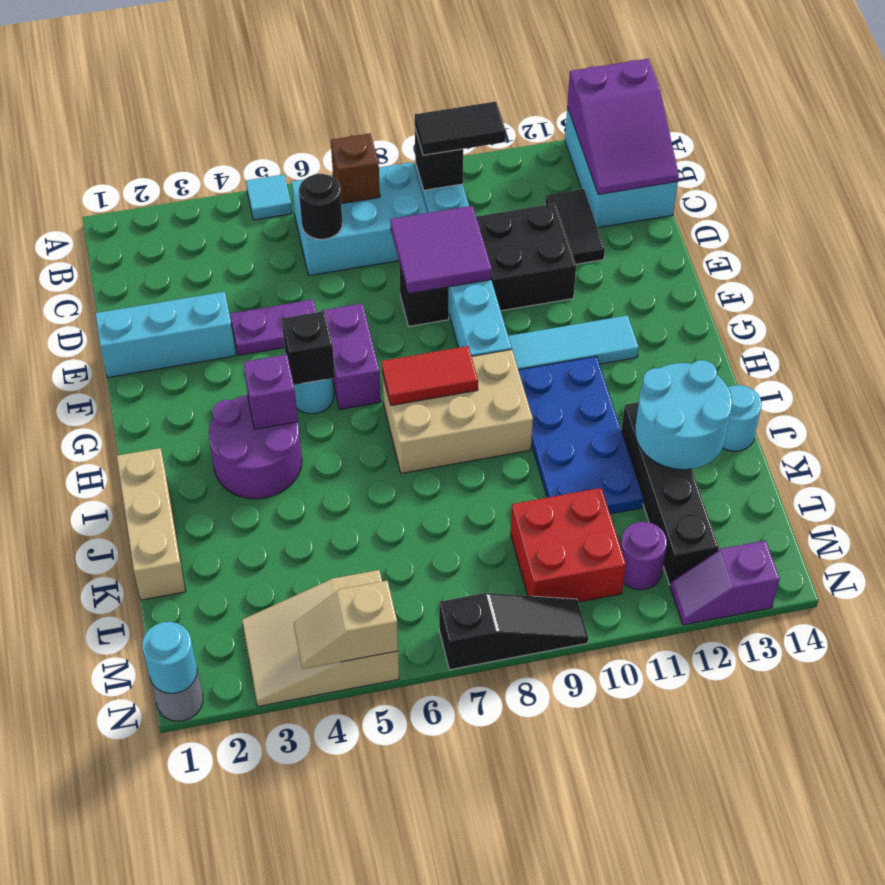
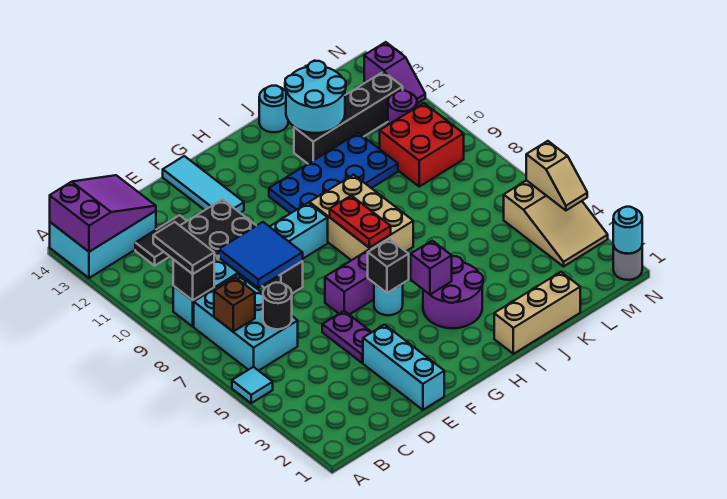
purple tile D8:E9 level 2 -> blue tile D8:E9 level 2
cyan tile G10:G12 level 1 -> cyan tile F12:F14 level 1
red tile H7:H8 level 2 -> red plate H7:H8 level 2
black slope N7:N9 level 1 top 7 -> none

